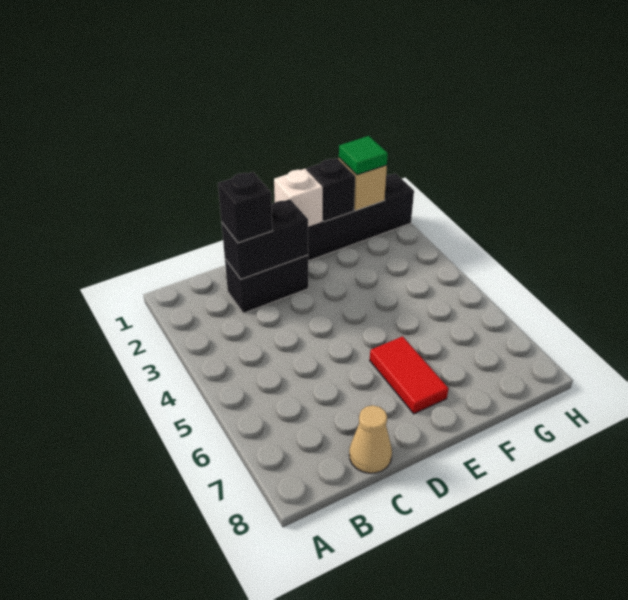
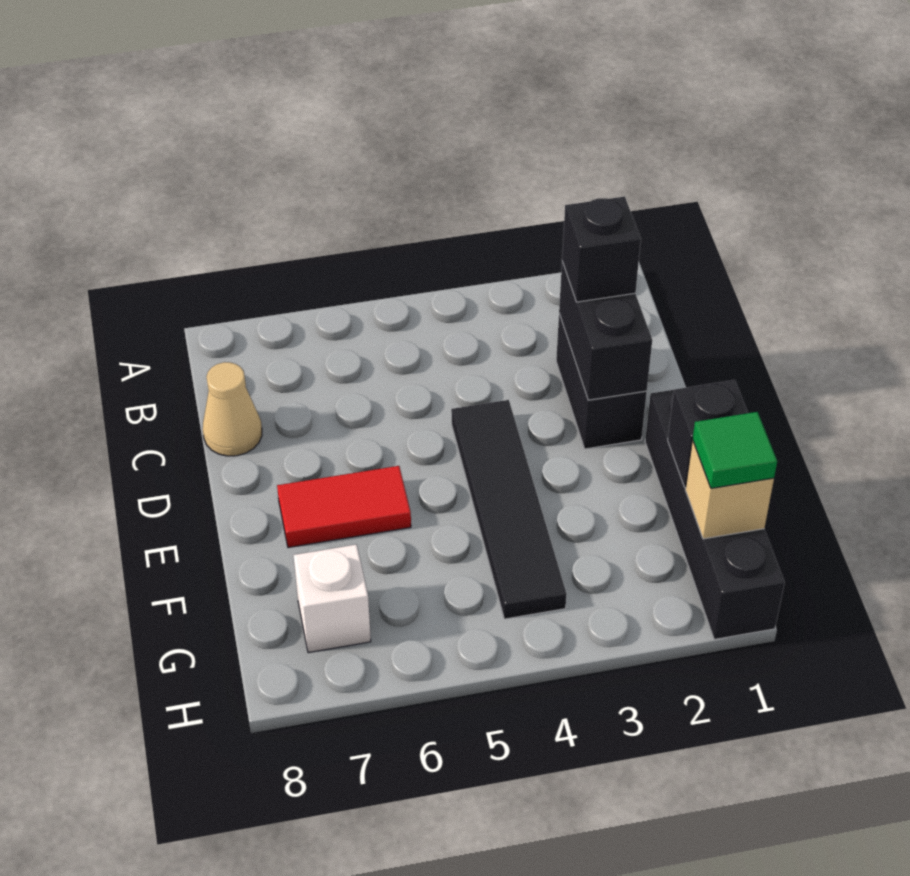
none -> black tile D4:G4 level 1
white brick E1 level 2 -> white brick G7 level 1

